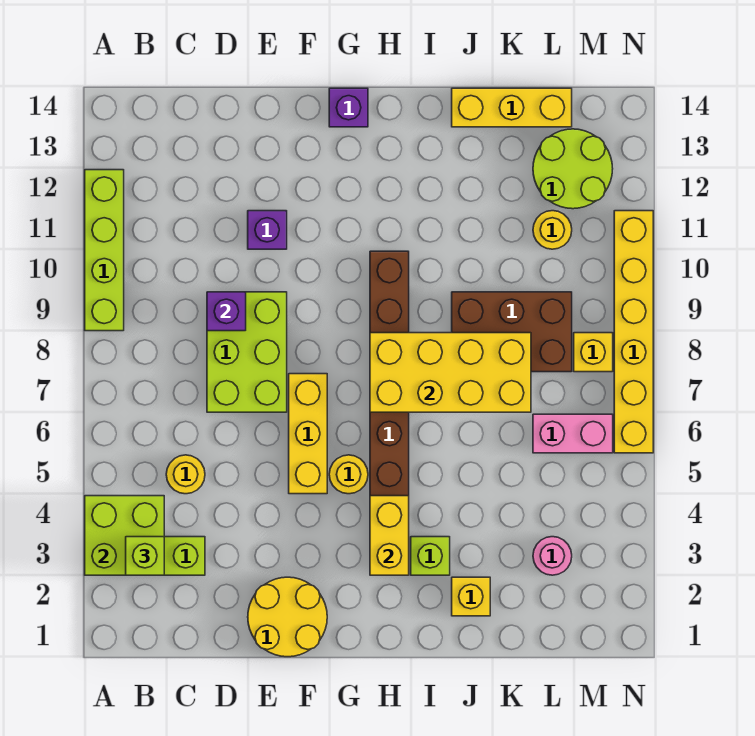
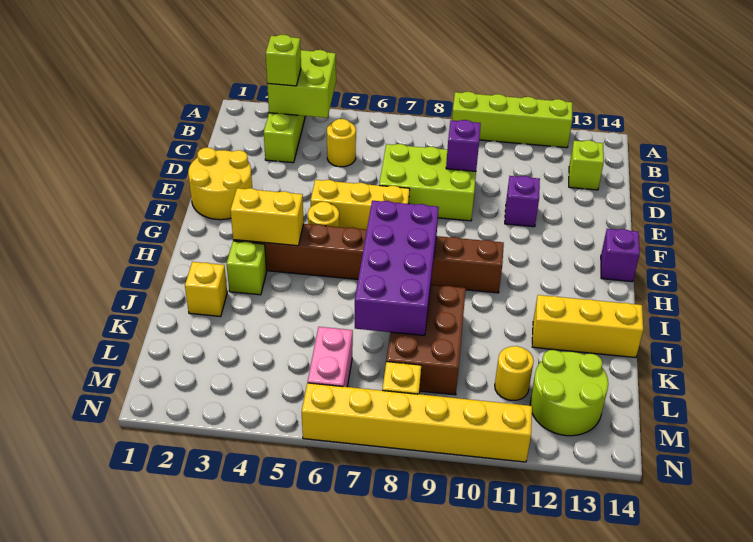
none -> lime brick C13 level 1
yellow brick H7:K8 level 2 -> purple brick H7:K8 level 2
yellow brick J14:L14 level 1 -> yellow brick J12:J14 level 1
pink round brick L3 level 1 -> none

